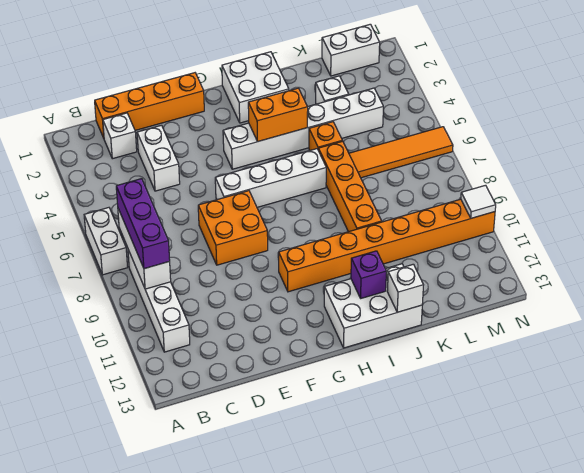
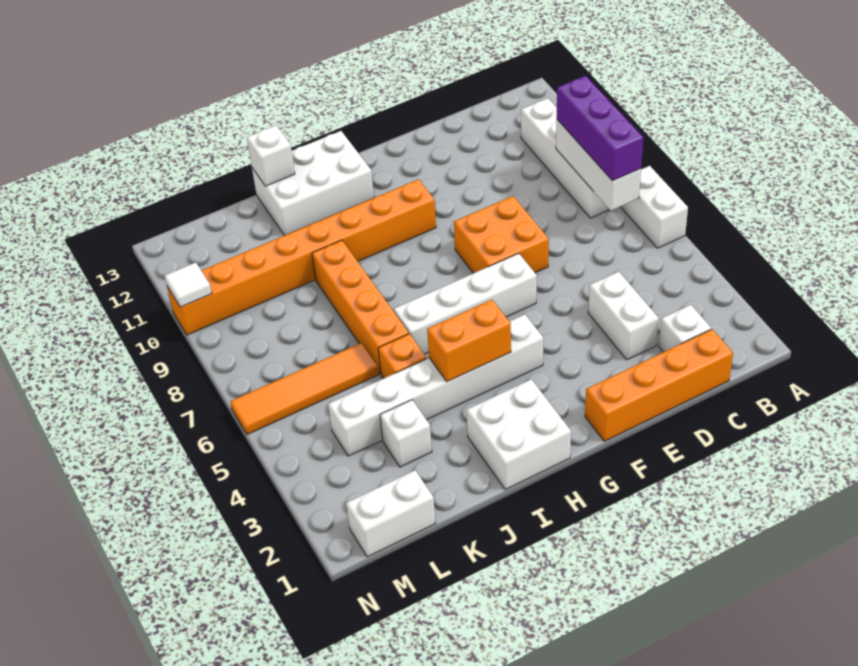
purple brick I12 level 2 -> none

